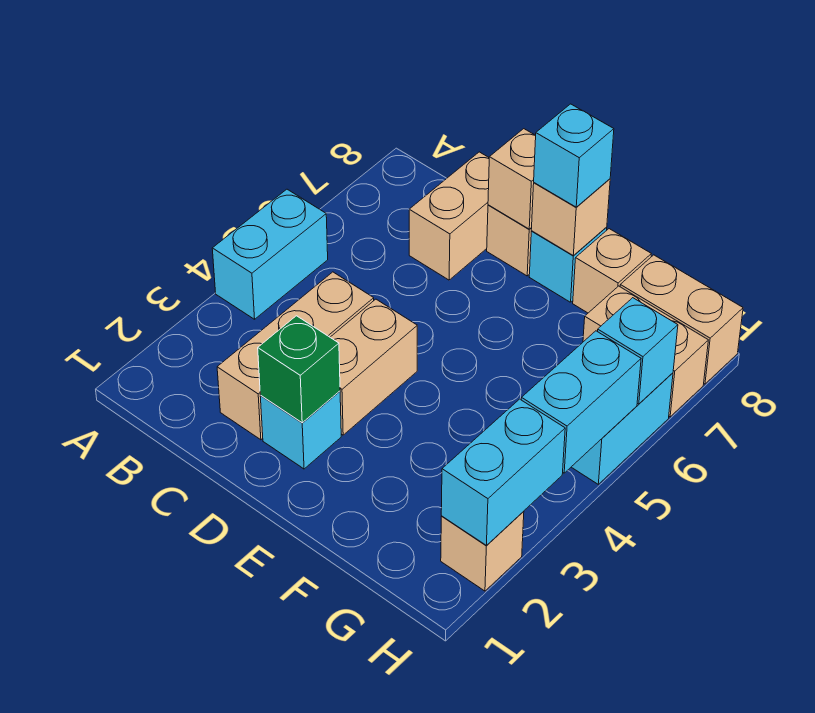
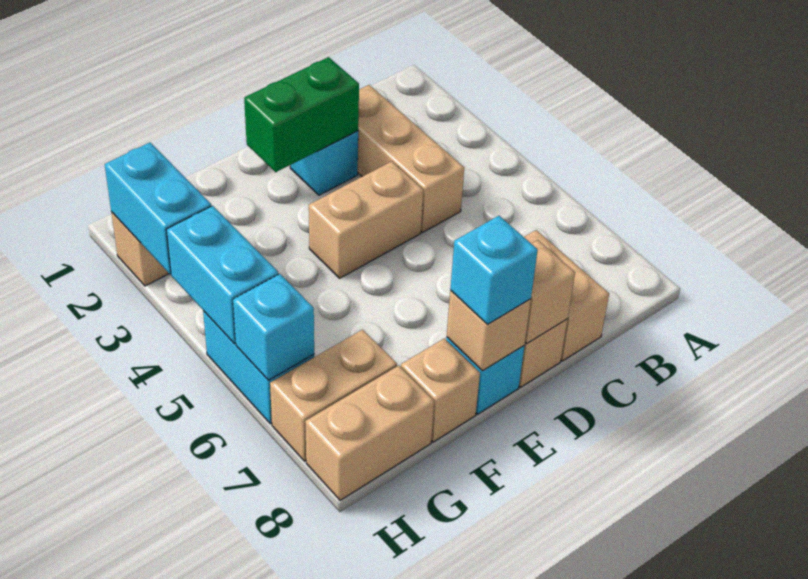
cyan brick A4:A5 level 1 -> none
green brick D2 level 2 -> green brick D2:E2 level 2
tan brick D3:D4 level 1 -> tan brick D4:E4 level 1

